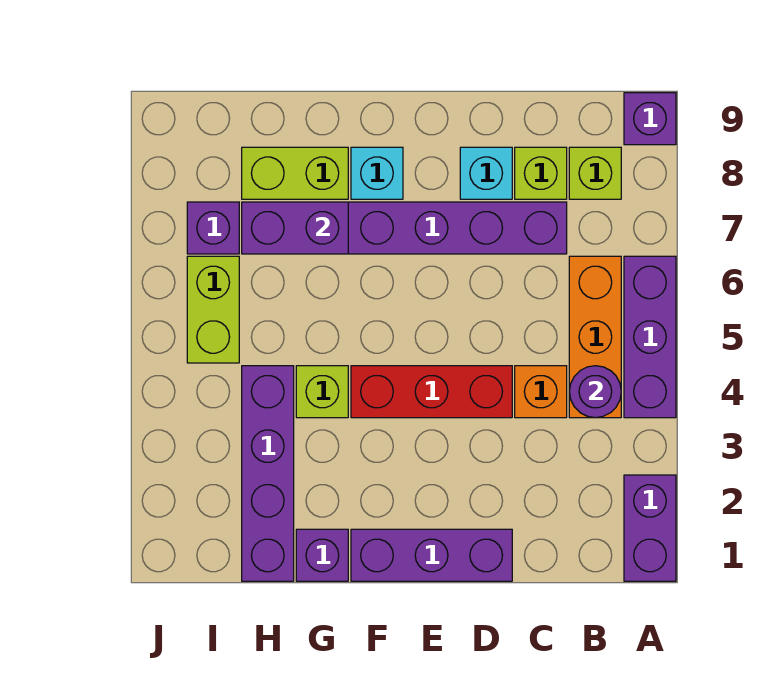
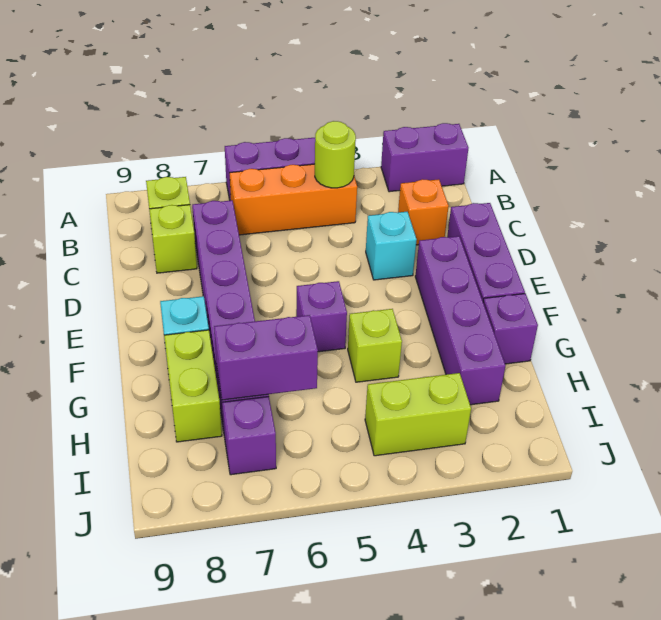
purple brick A9 level 1 -> purple brick F5 level 1
purple round brick B4 level 2 -> lime round brick B4 level 2
orange brick C4 level 1 -> orange brick C2 level 1
red brick D4:F4 level 1 -> none
cyan brick D8 level 1 -> cyan brick D3 level 1
purple brick G7:H7 level 2 -> purple brick H6:H7 level 2
purple brick H1:H4 level 1 -> purple brick E2:H2 level 1
lime brick I5:I6 level 1 -> lime brick I3:I4 level 1

